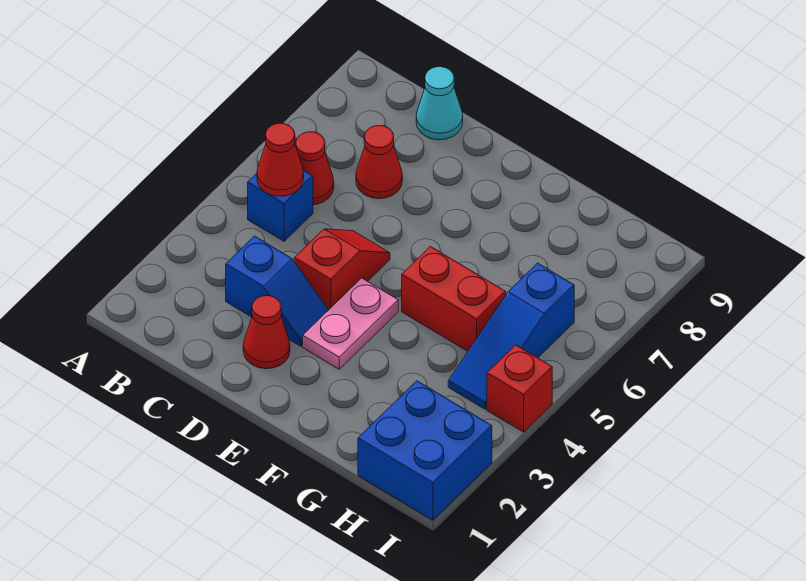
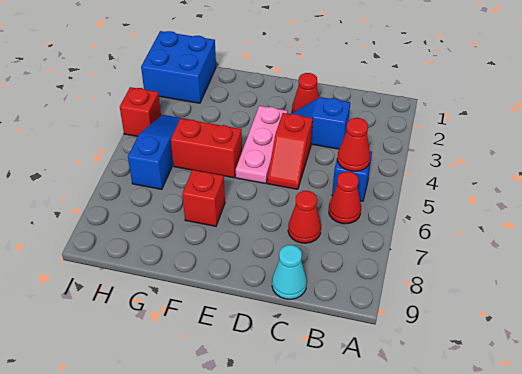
pink plate E3:E4 level 1 -> pink plate E3:E5 level 1
none -> red brick F7 level 1

